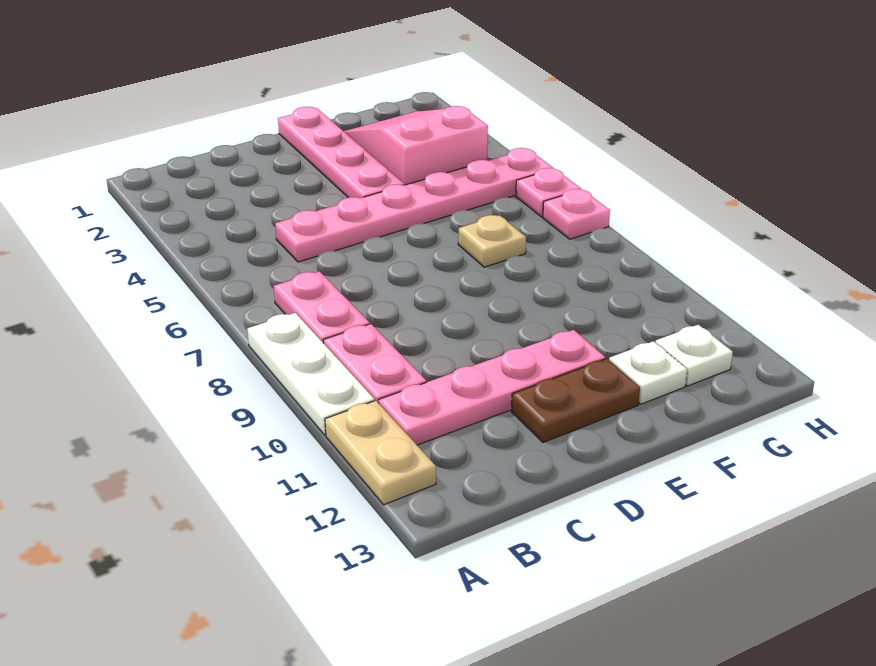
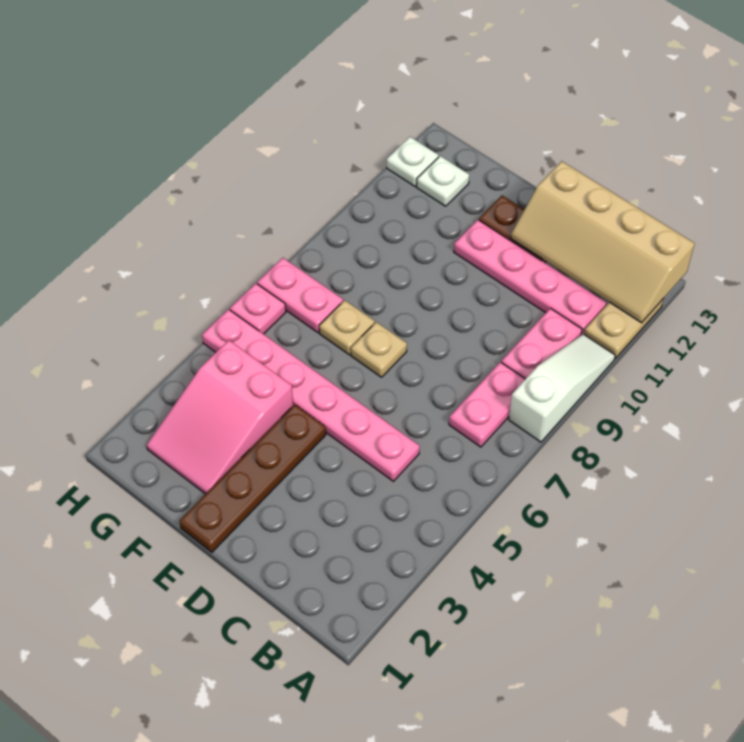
white plate A8:A10 level 1 -> white slope A8:A10 level 1 top 8
none -> tan slope A12:D13 level 2 top 13
pink plate E1:E4 level 1 -> brown plate E1:E4 level 1
none -> tan plate E7 level 1
white plate F12 level 1 -> white plate H12 level 1
pink plate H7 level 1 -> pink plate G7:H7 level 1

